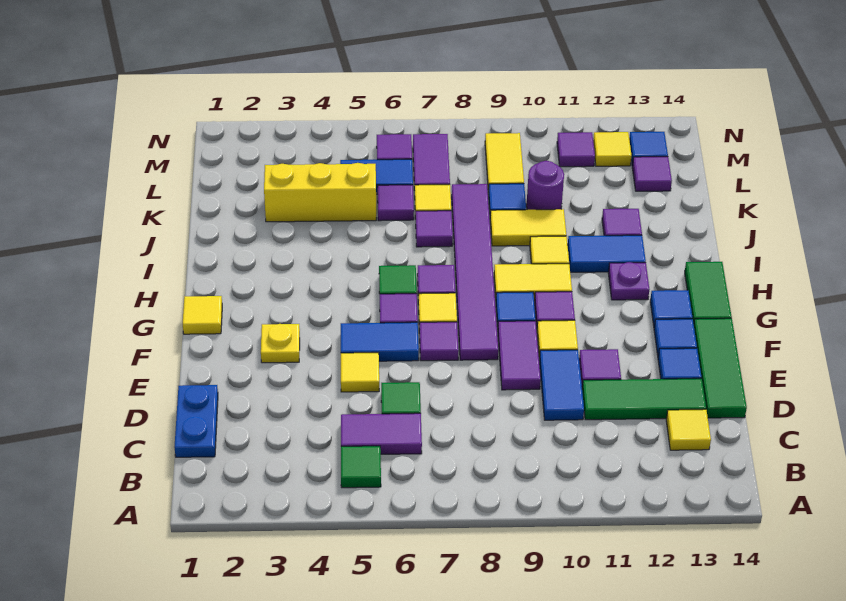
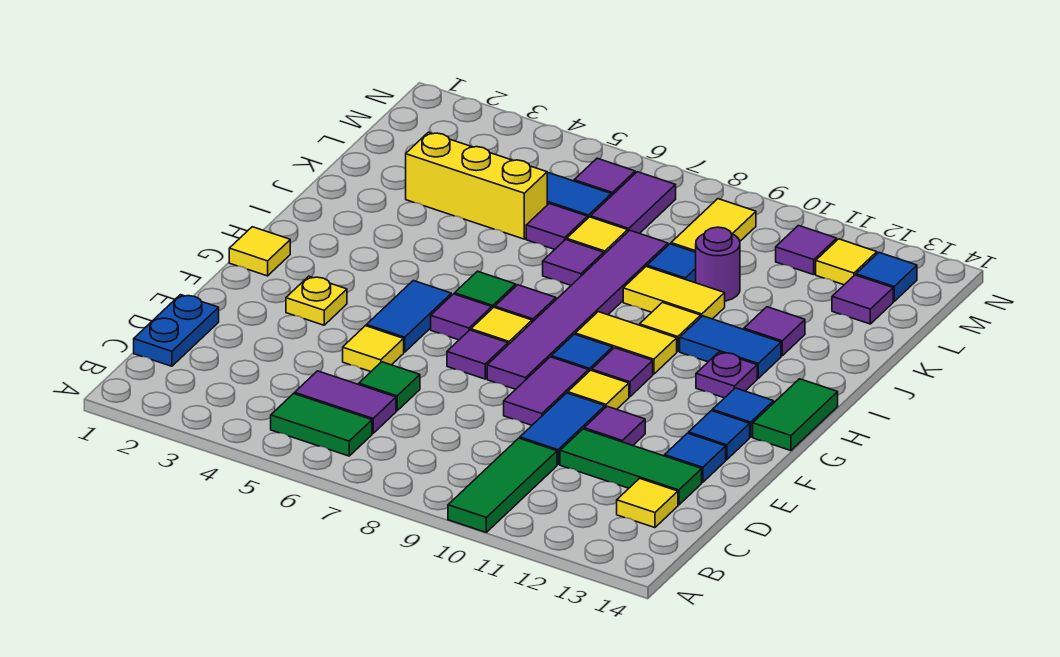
green tile B5 level 1 -> green tile B5:B6 level 1
green tile D14:F14 level 1 -> green tile A10:C10 level 1
blue tile F5:F6 level 1 -> blue tile F5:G5 level 1

